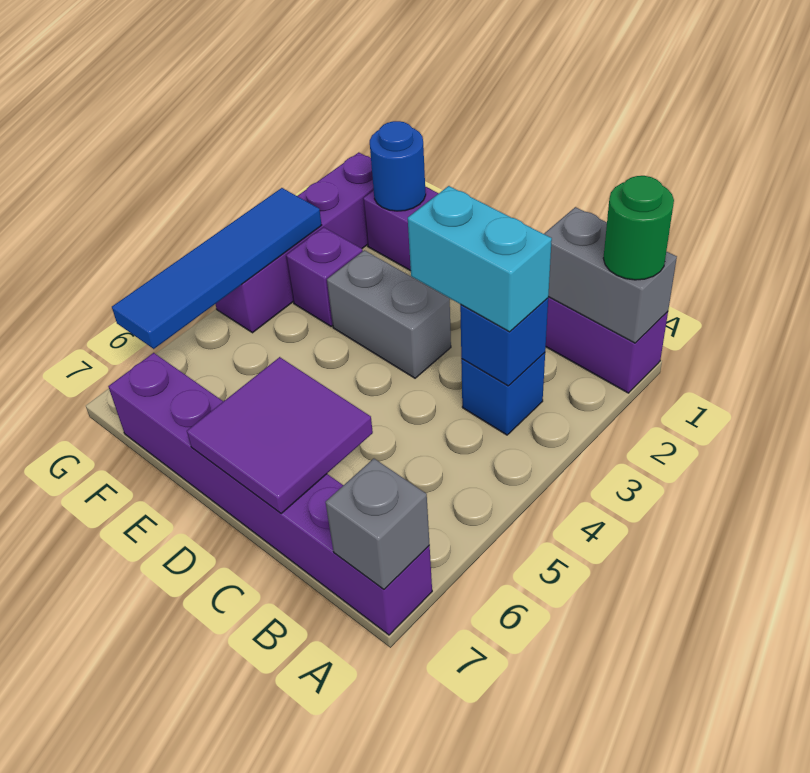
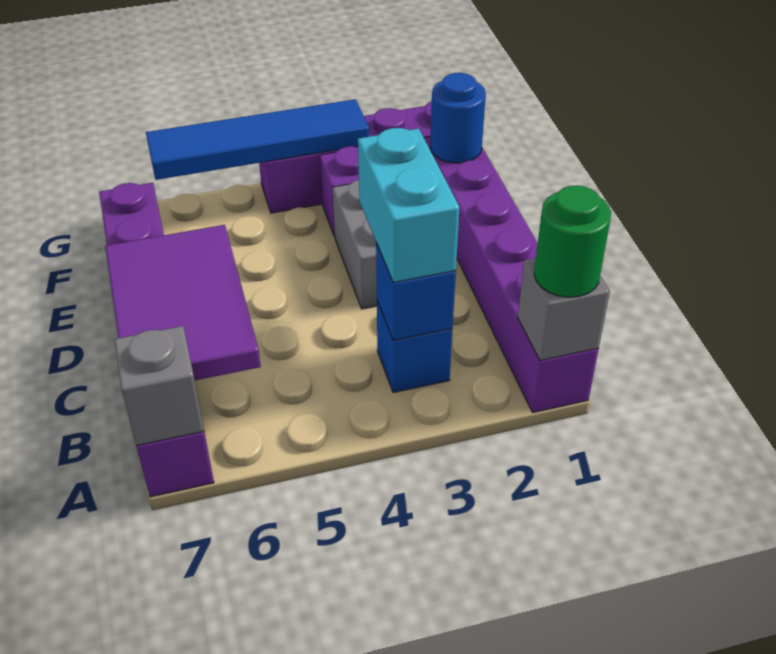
grey brick A1:B1 level 2 -> grey brick A1 level 2
purple tile C6:D7 level 2 -> purple tile B6:D7 level 2

